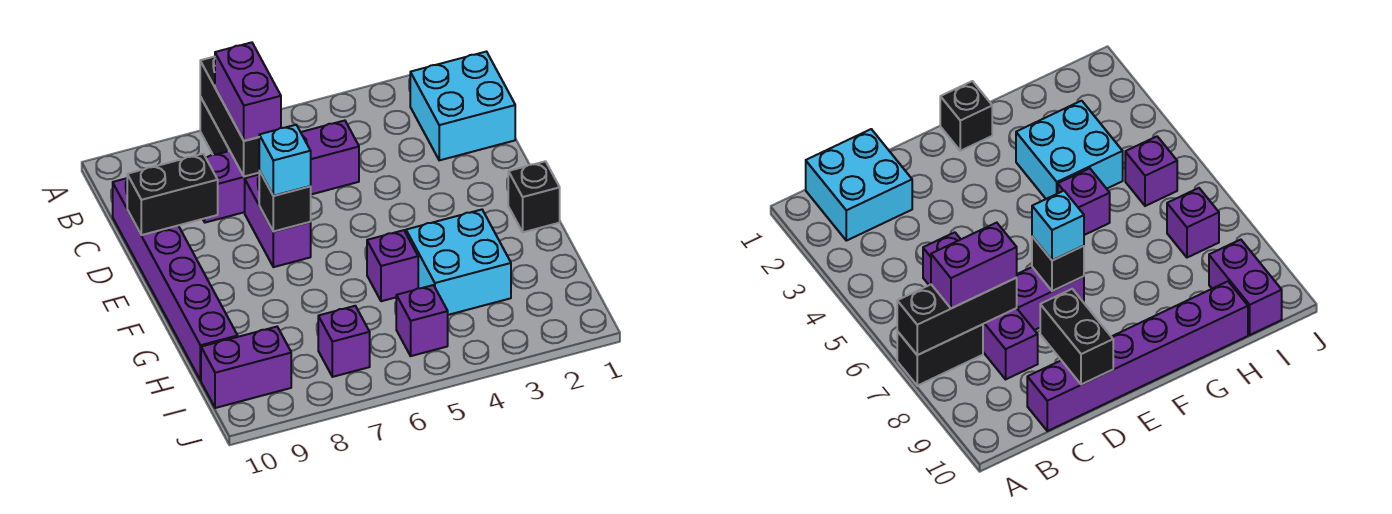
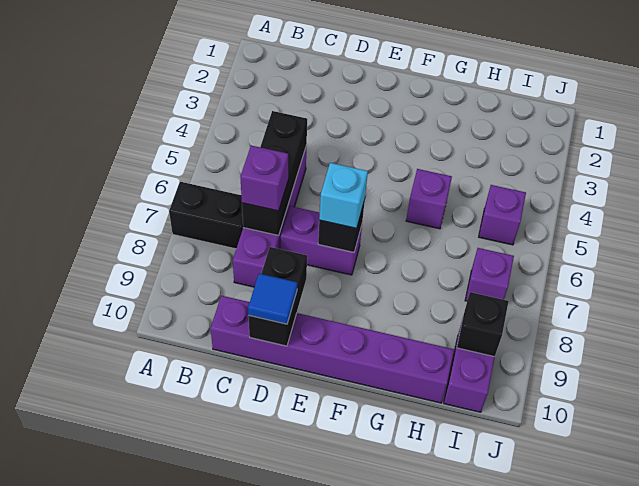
black brick A7:C7 level 2 -> black brick C5:C7 level 2
cyan brick B1:C2 level 1 -> none
purple brick B7:C7 level 3 -> purple brick C7 level 3
none -> blue tile D10 level 3
black brick F1 level 1 -> black brick I9 level 2
cyan brick G3:H4 level 1 -> none

